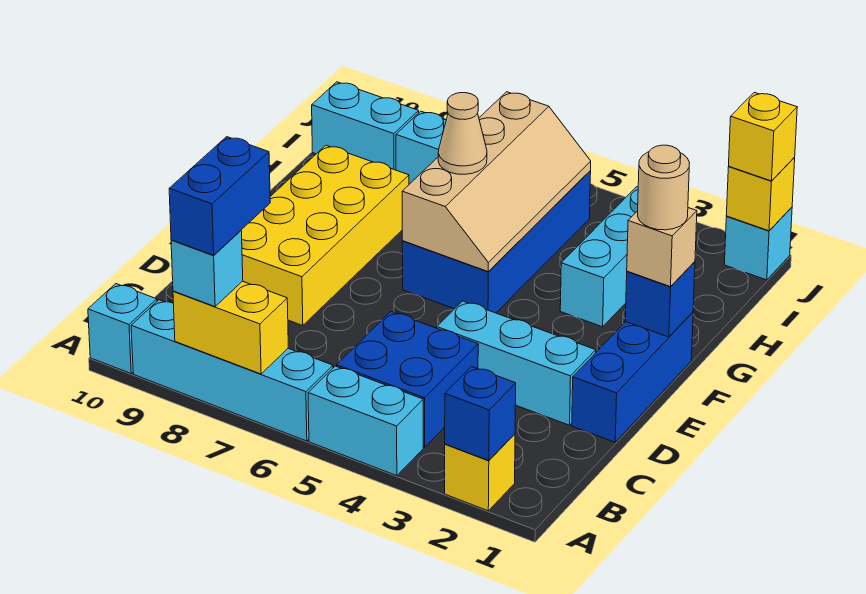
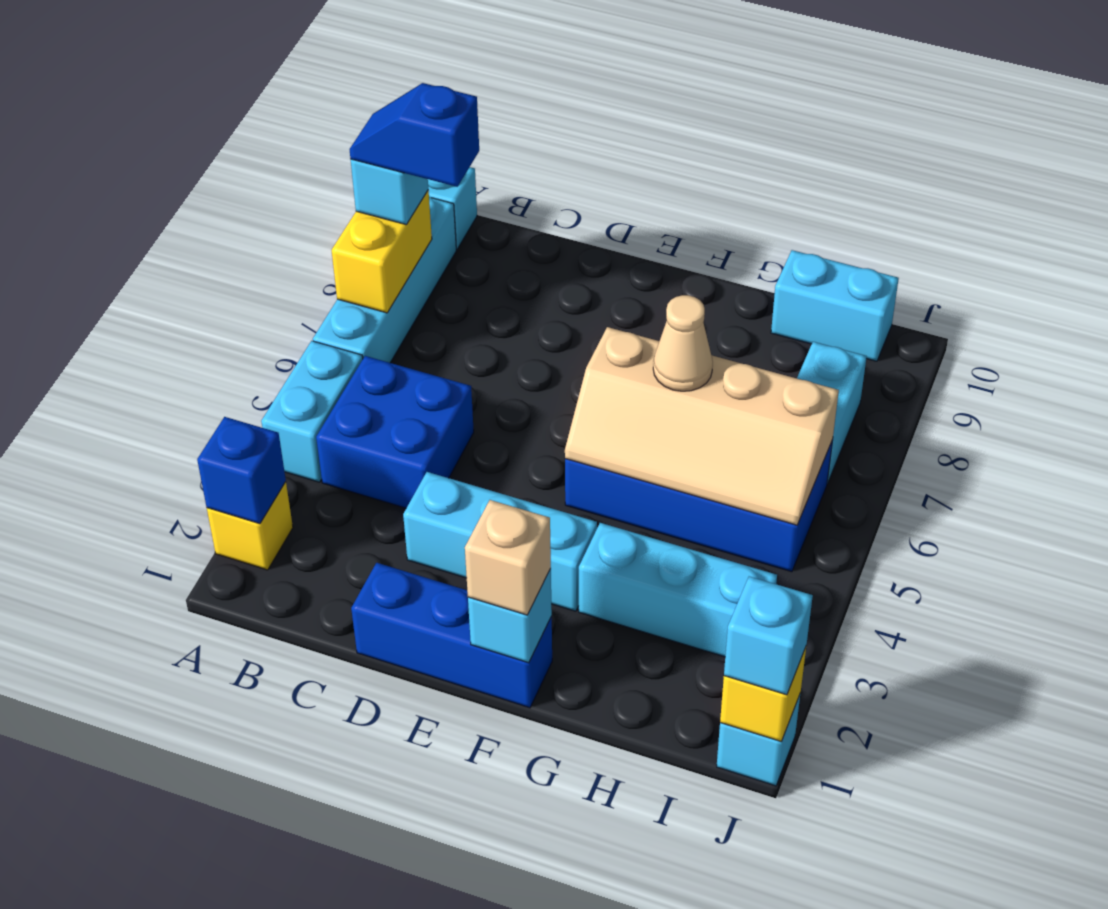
blue brick A8:B8 level 4 -> blue slope A8:B8 level 4 top B
cyan brick D2:D4 level 1 -> cyan brick D3:F3 level 1
yellow brick D8:G9 level 1 -> none
blue brick F1 level 2 -> cyan brick F1 level 2
tan round brick F1 level 4 -> none
cyan brick I9:I10 level 1 -> cyan brick H10:I10 level 1
yellow brick J1 level 3 -> cyan brick J1 level 3

